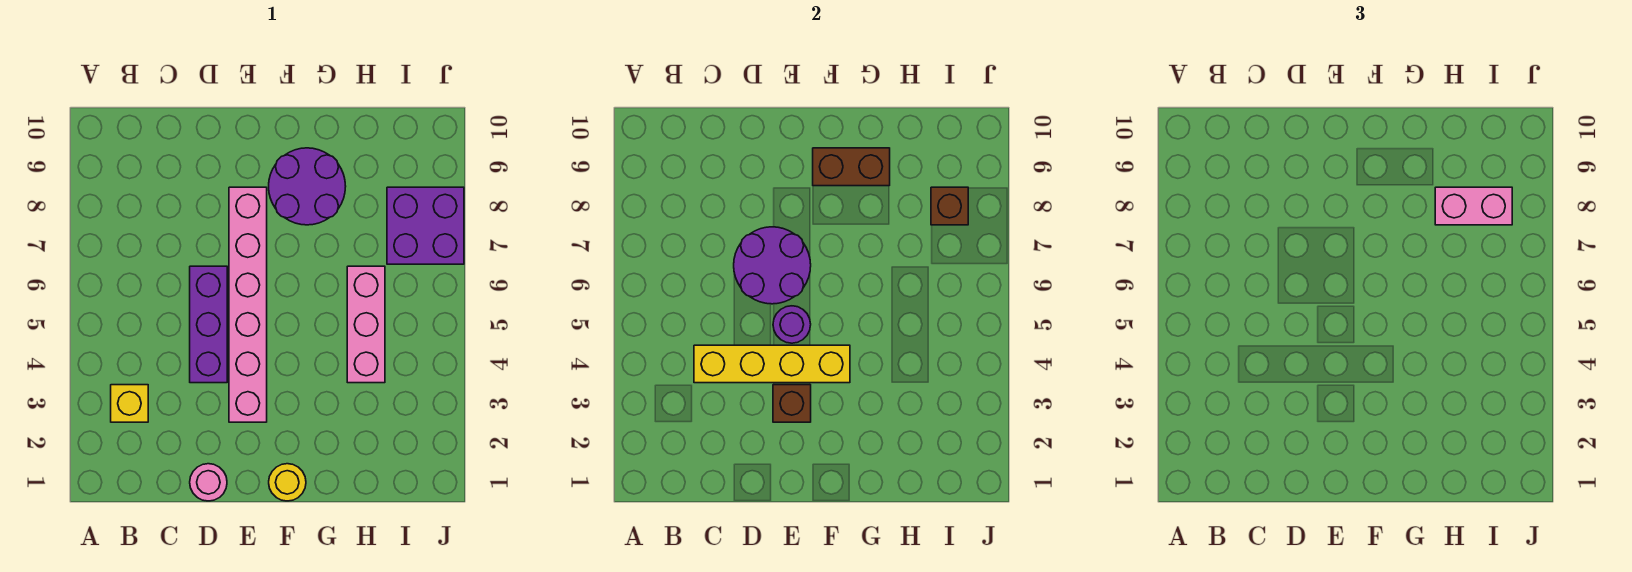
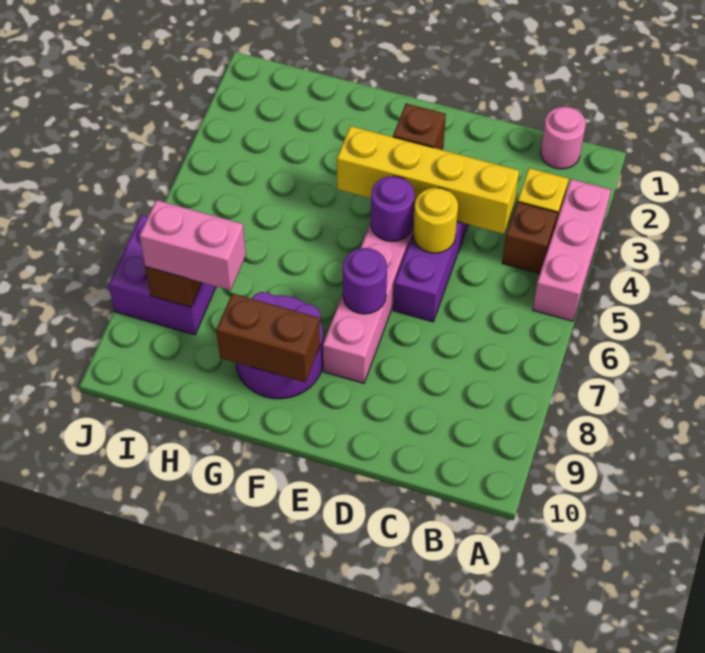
none -> brown brick B4 level 1
pink round brick D1 level 1 -> pink round brick B1 level 1
purple round brick D6:E7 level 2 -> purple round brick E7 level 2
yellow round brick F1 level 1 -> yellow round brick D5 level 2
pink brick H4:H6 level 1 -> pink brick A3:A5 level 1

